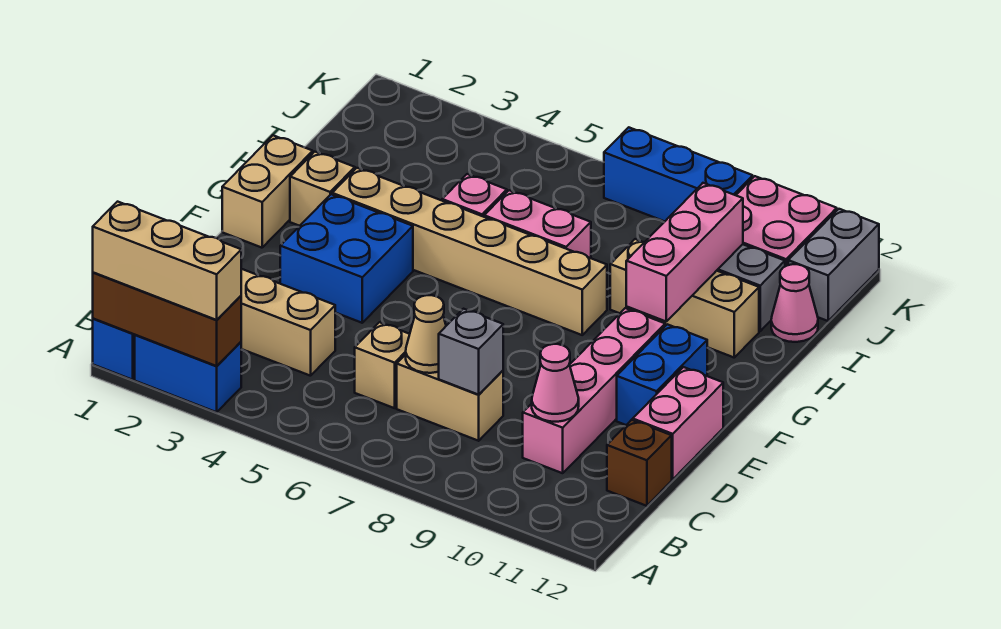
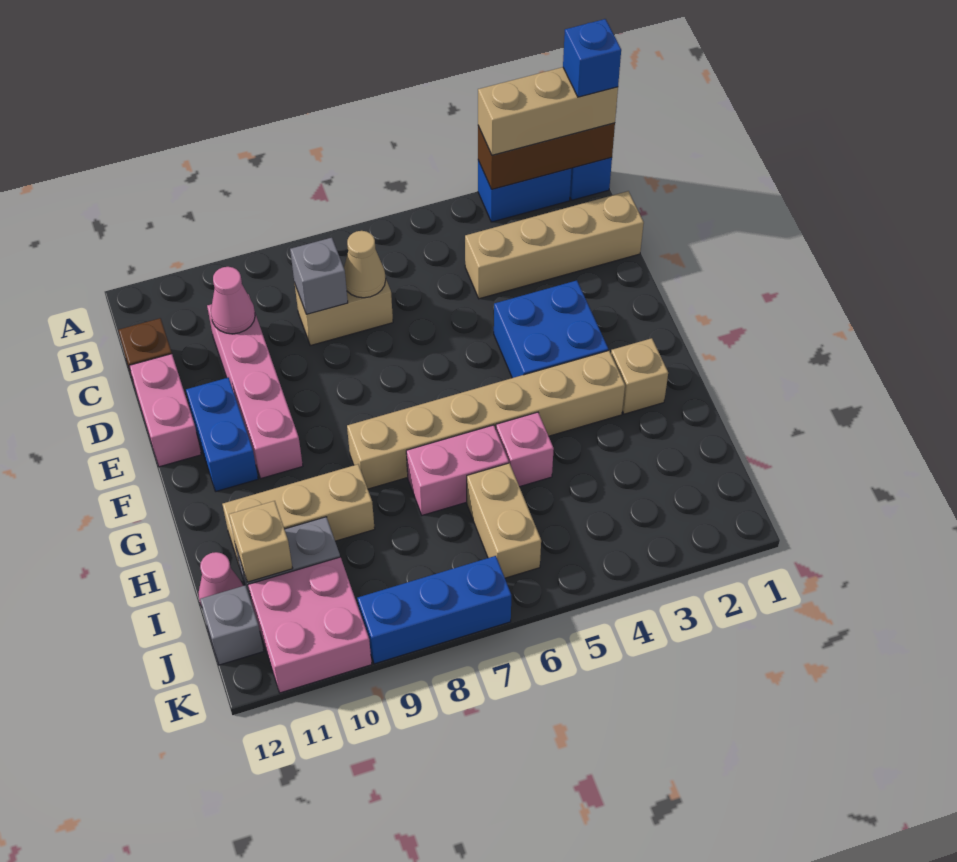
none -> blue brick A1 level 4
tan brick C6 level 1 -> tan brick I11 level 2
tan brick F1:G1 level 1 -> tan brick I6:J6 level 1
pink brick G10:I10 level 2 -> none
grey brick J12:K12 level 1 -> grey brick J12 level 1

